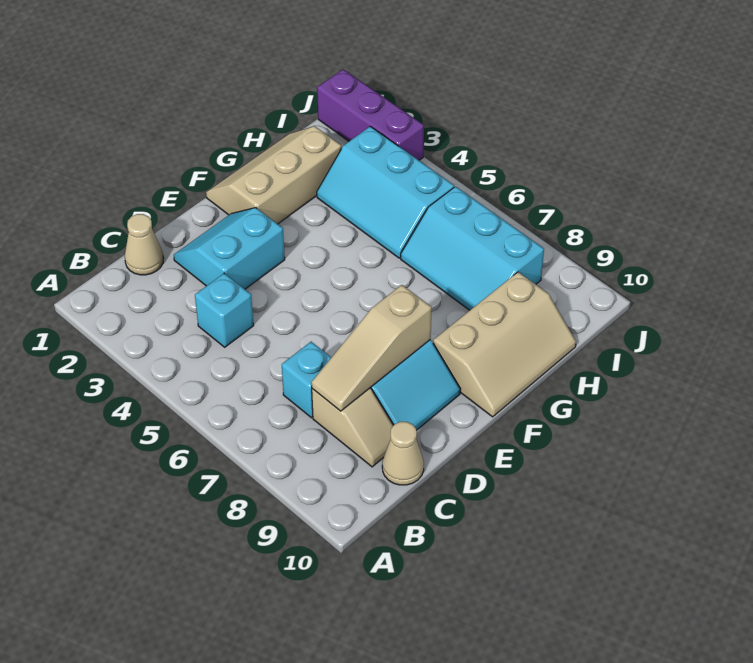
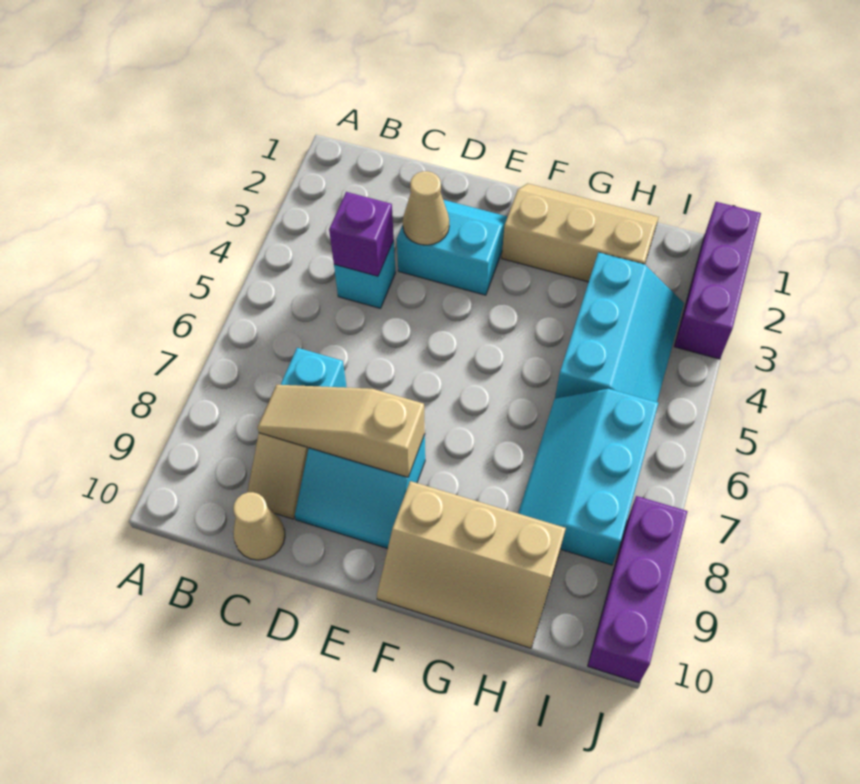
tan cone C1 level 1 -> tan cone D3 level 2
none -> purple brick C4 level 2
cyan slope H3:I5 level 1 top I -> cyan slope H3:I5 level 1 top H
none -> purple brick J8:J10 level 1

